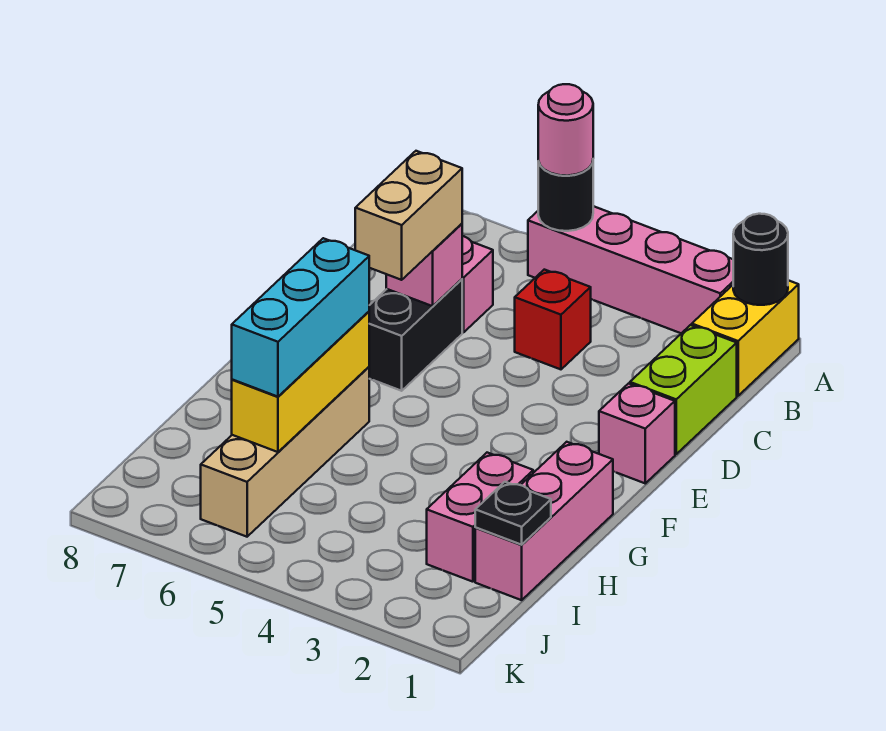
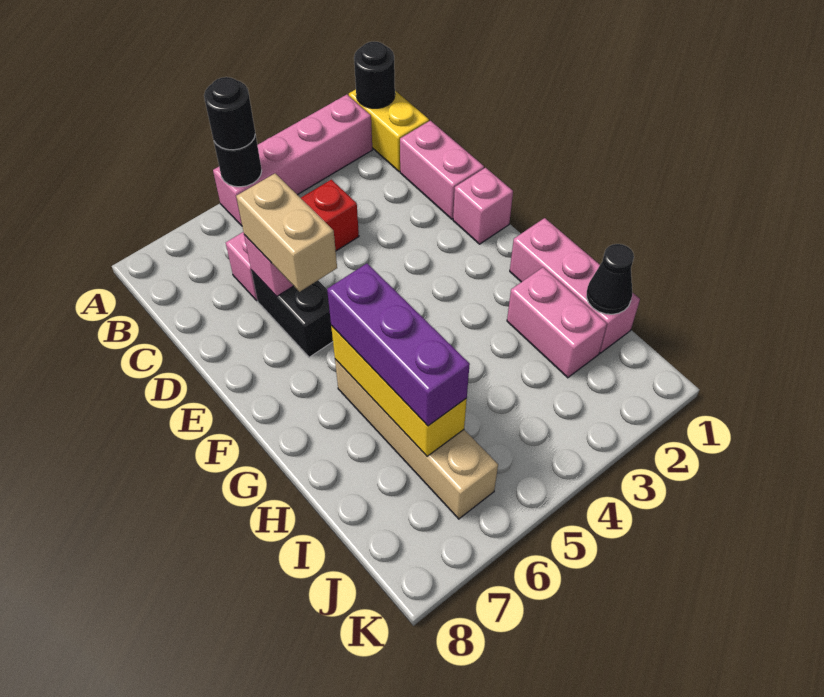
pink round brick A5 level 3 -> black round brick A5 level 3
lime brick C1:D1 level 1 -> pink brick C1:D1 level 1
cyan brick G6:I6 level 3 -> purple brick G6:I6 level 3
black plate I1 level 2 -> black cone I1 level 2

